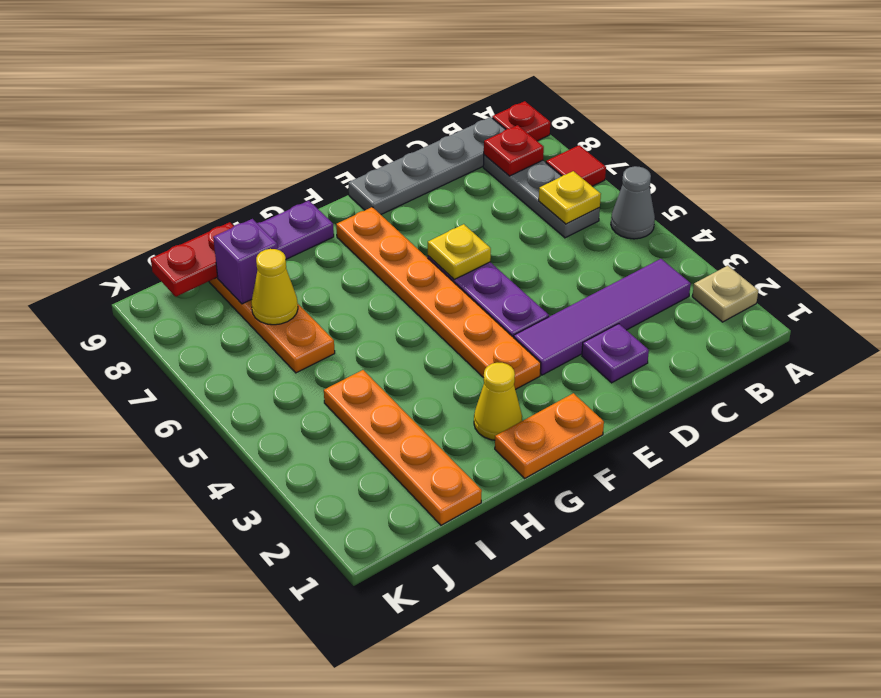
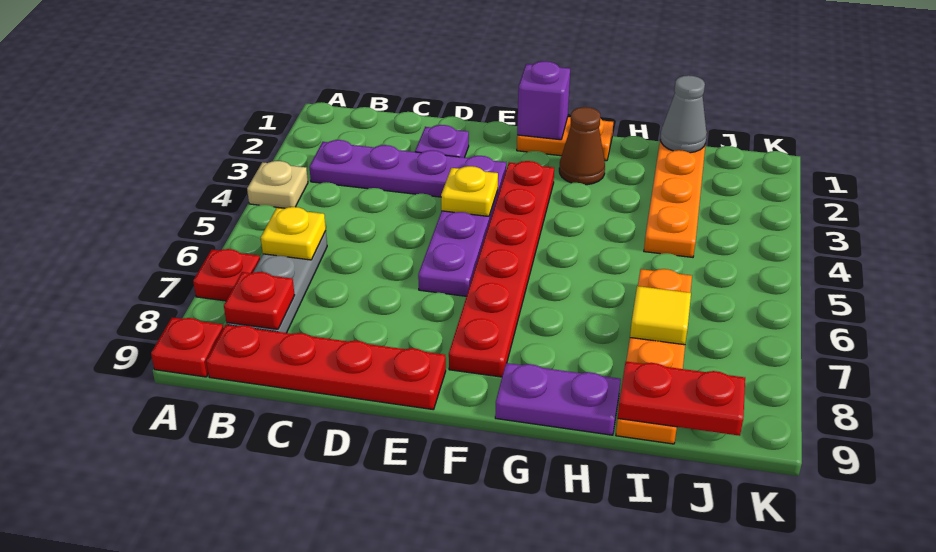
tan plate A2 level 1 -> tan plate A4 level 1
grey cone A5 level 1 -> grey cone I1 level 2
red tile A7 level 1 -> red plate A7 level 1
purple tile B3:E3 level 1 -> purple plate B3:E3 level 1
grey plate B9:E9 level 1 -> red plate B9:E9 level 1
yellow plate E6 level 2 -> yellow plate E4 level 2
orange plate F3:F8 level 1 -> red plate F3:F8 level 1
yellow cone G2 level 1 -> brown cone G2 level 1
yellow cone I7 level 2 -> yellow tile I7 level 2
purple brick I8 level 2 -> purple brick F1 level 2

